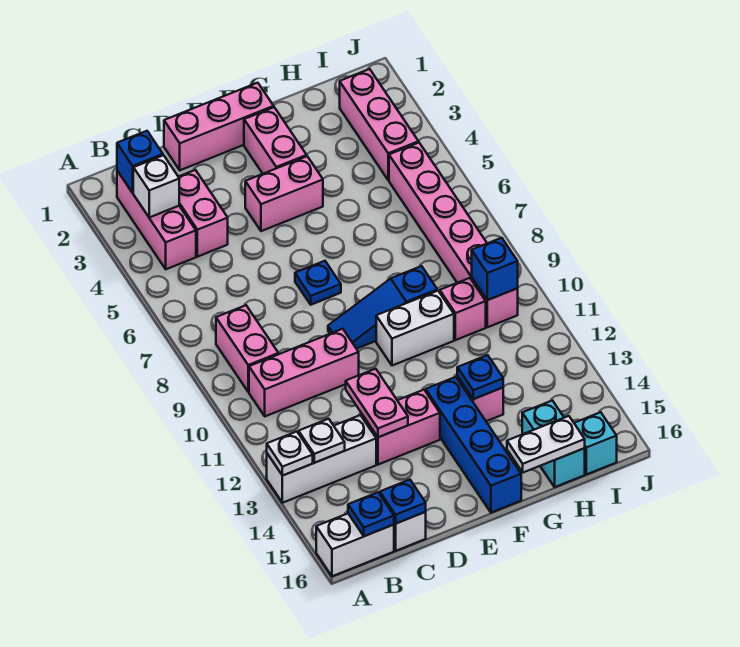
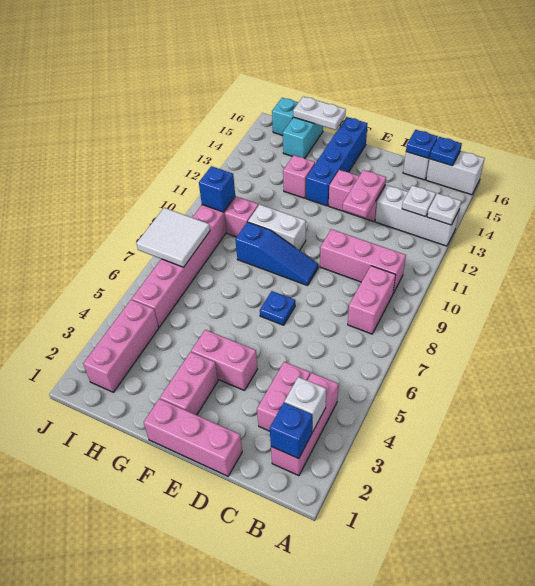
blue plate G13 level 2 -> none
none -> white tile I7:J8 level 2

